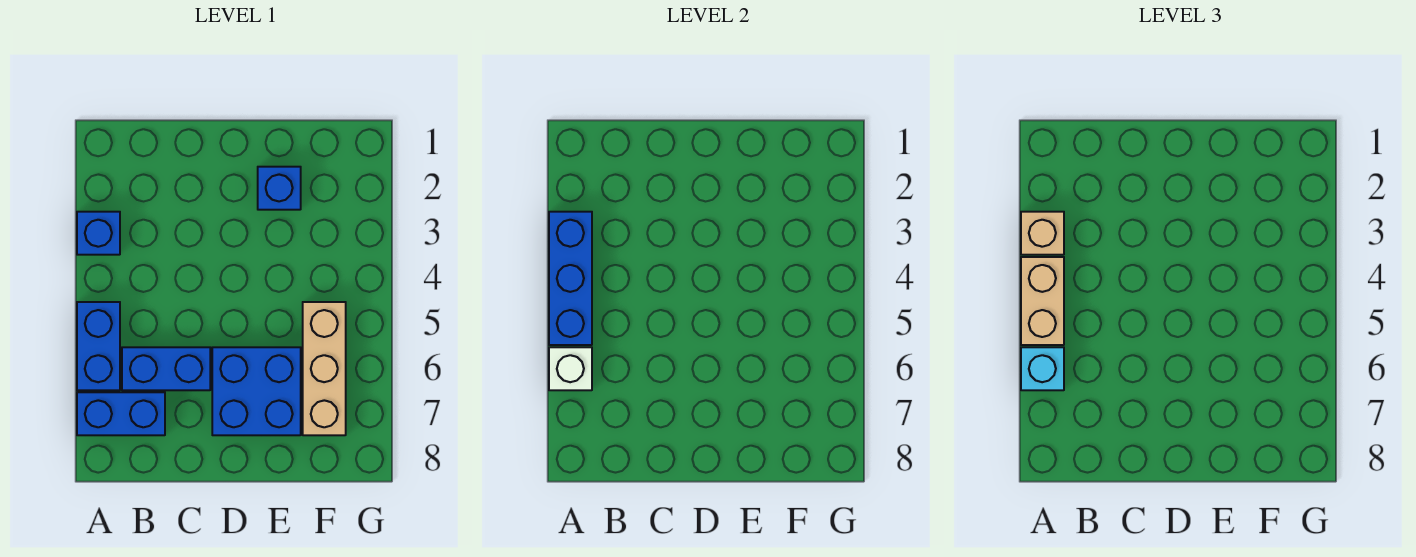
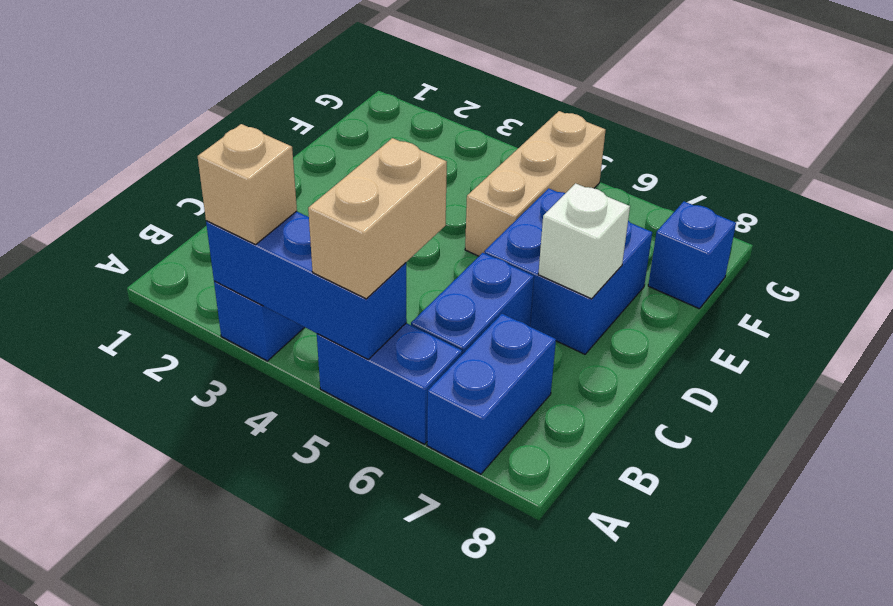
tan brick A4:A5 level 3 -> tan brick A5:B5 level 3
white brick A6 level 2 -> white brick D7 level 2
cyan brick A6 level 3 -> none
blue brick E2 level 1 -> blue brick F8 level 1
tan brick F5:F7 level 1 -> tan brick E5:G5 level 1

